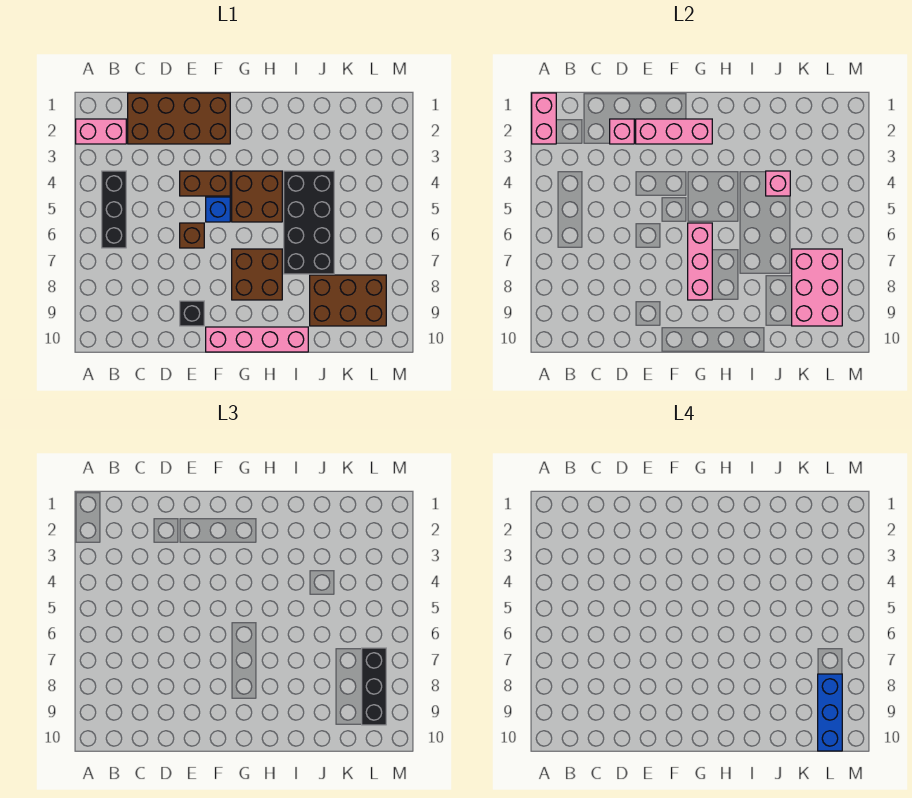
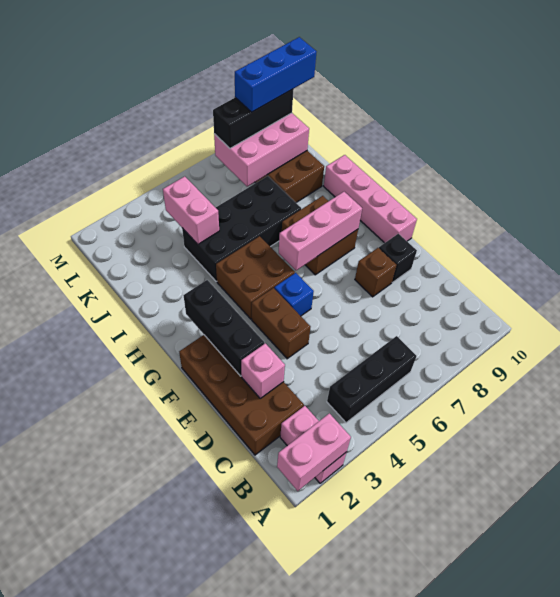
pink brick E2:G2 level 2 -> black brick E2:G2 level 2
brown brick E6 level 1 -> brown brick E8 level 1
pink brick J4 level 2 -> pink brick J4:K4 level 2

